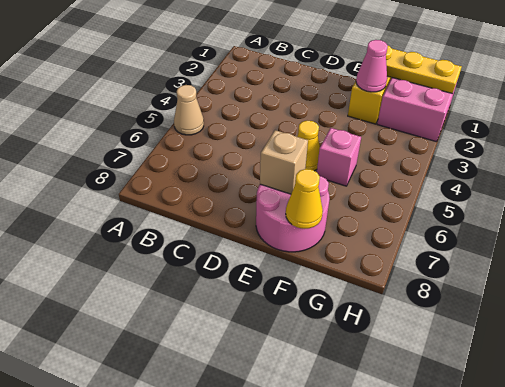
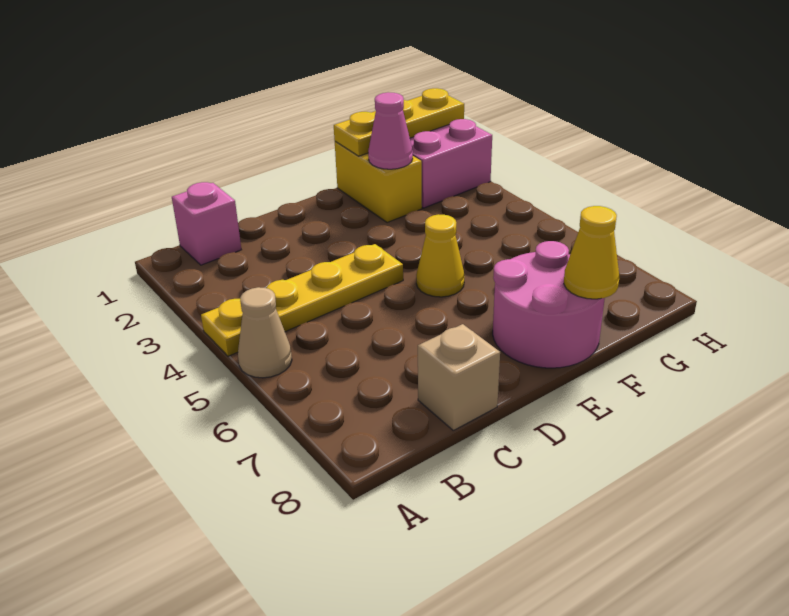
none -> yellow plate A4:D4 level 1
tan brick E7 level 2 -> tan brick C8 level 1
pink brick F5 level 1 -> pink brick B1 level 1

